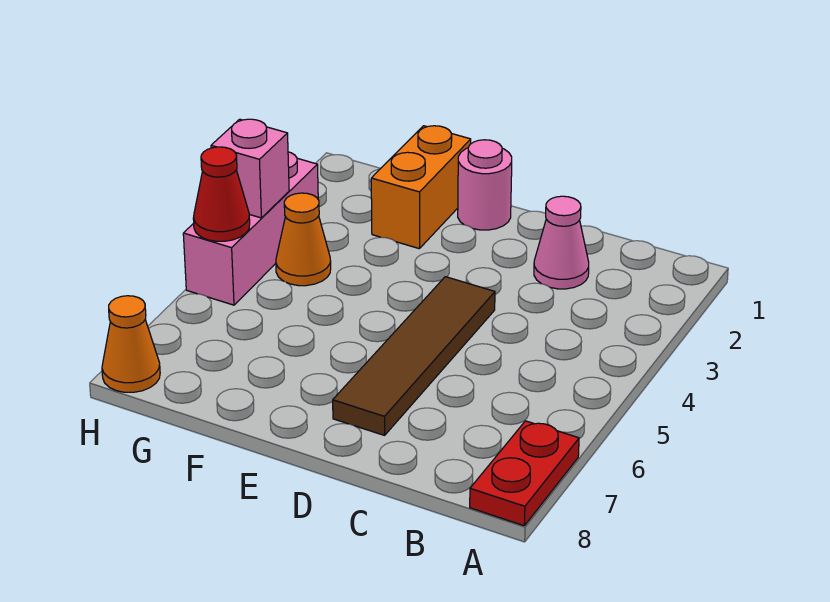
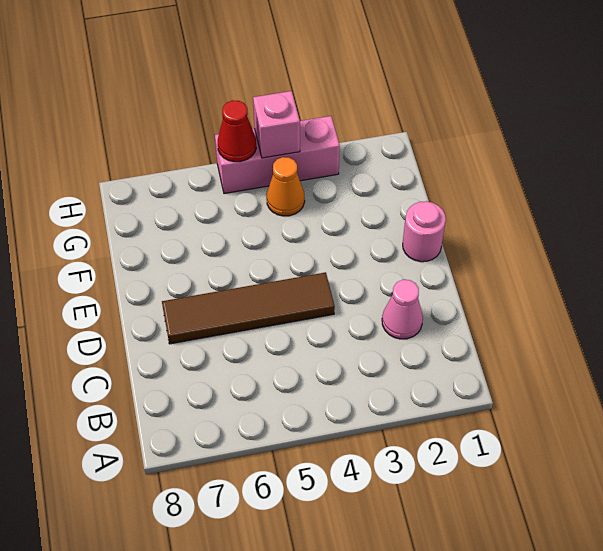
red plate A7:A8 level 1 -> none
orange brick F1:F2 level 1 -> none
orange cone H8 level 1 -> none

